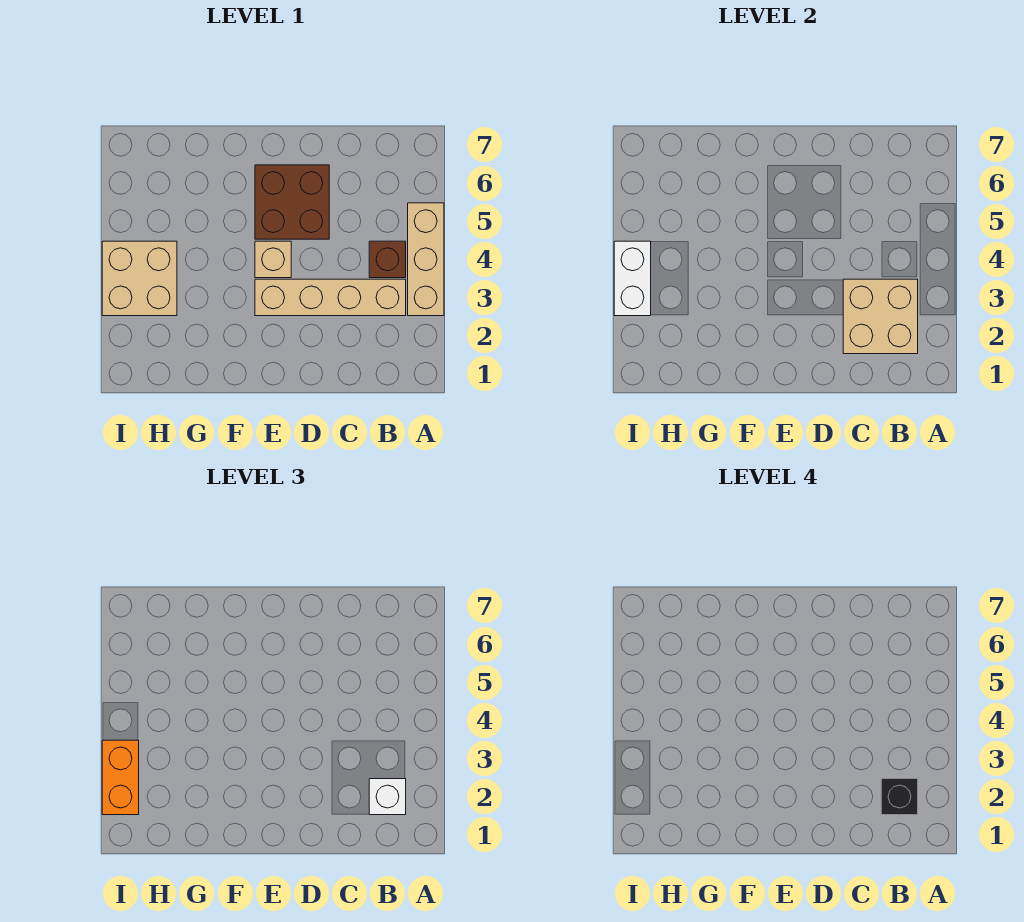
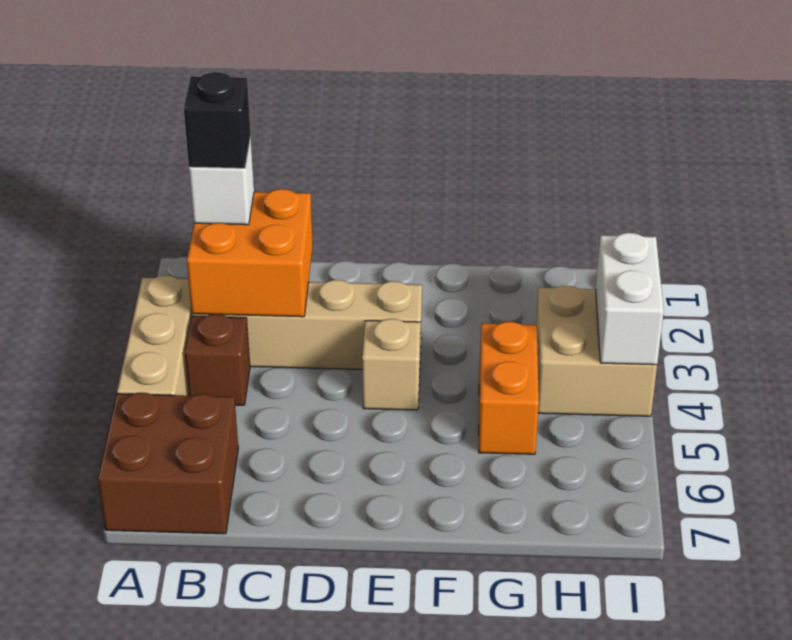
tan brick B2:C3 level 2 -> orange brick B2:C3 level 2
brown brick D5:E6 level 1 -> brown brick A6:B7 level 1
orange brick I2:I3 level 3 -> orange brick G4:G5 level 1

